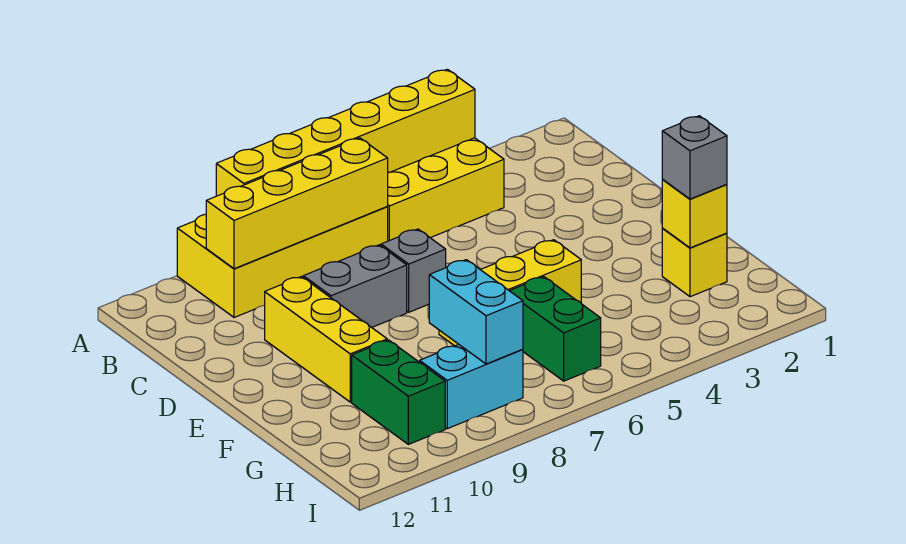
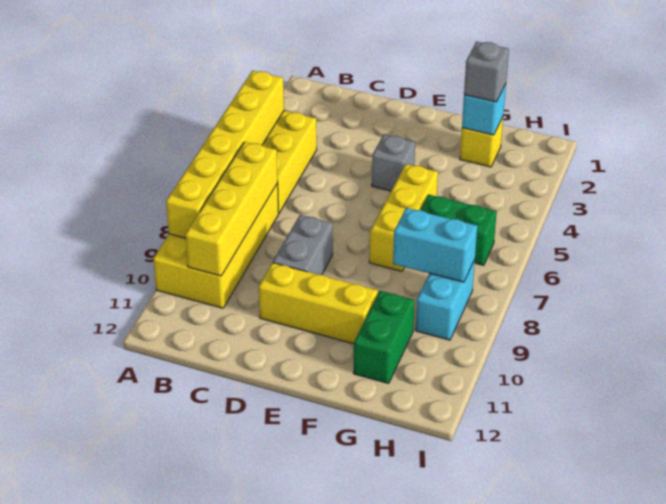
grey brick D7 level 1 -> grey brick E4 level 1
yellow brick G2 level 2 -> cyan brick G2 level 2
green brick G10:H10 level 1 -> green brick G10:G11 level 1

